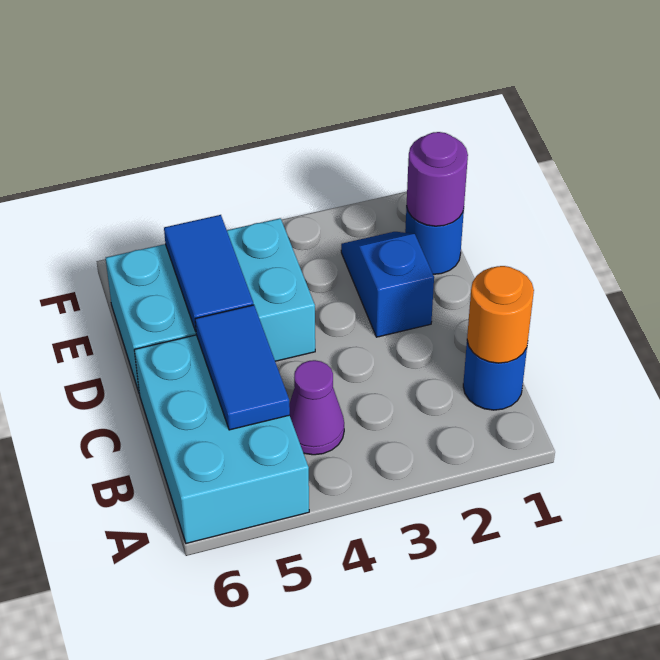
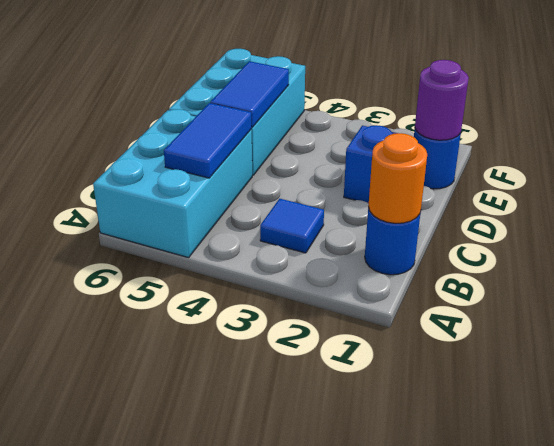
none -> blue tile B3 level 1
purple cone B4 level 1 -> none
cyan brick D4:E6 level 1 -> cyan brick D5:F6 level 1

